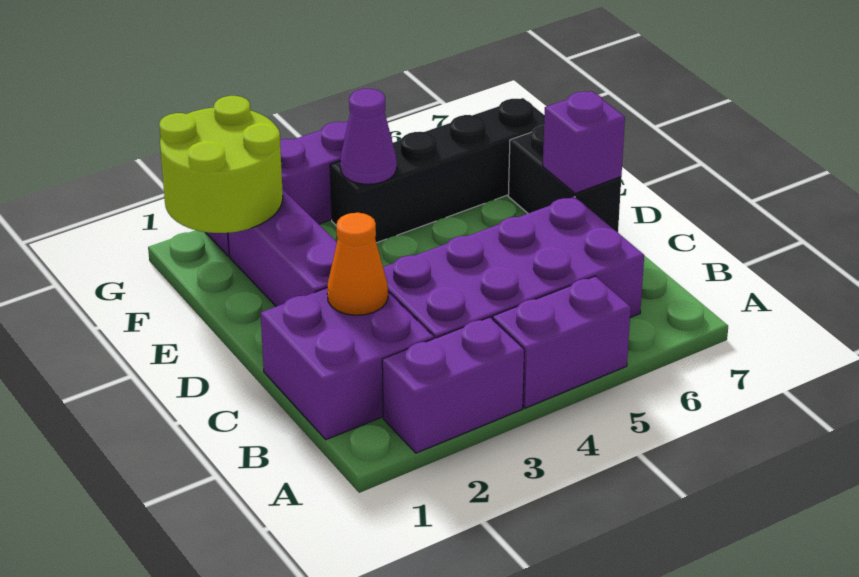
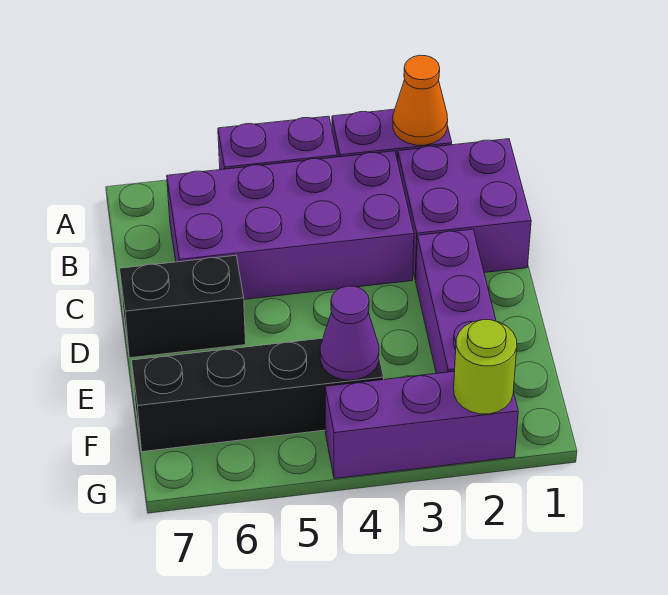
orange cone C2 level 2 -> orange cone A2 level 2
black brick D7:E7 level 1 -> black brick D6:D7 level 1
purple brick D7 level 2 -> none
lime round brick F1:G2 level 2 -> lime round brick G2 level 2

